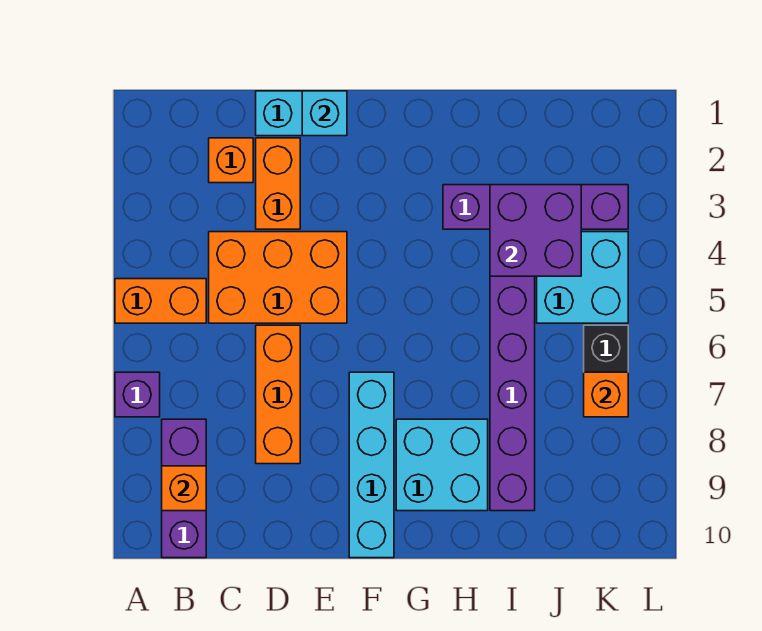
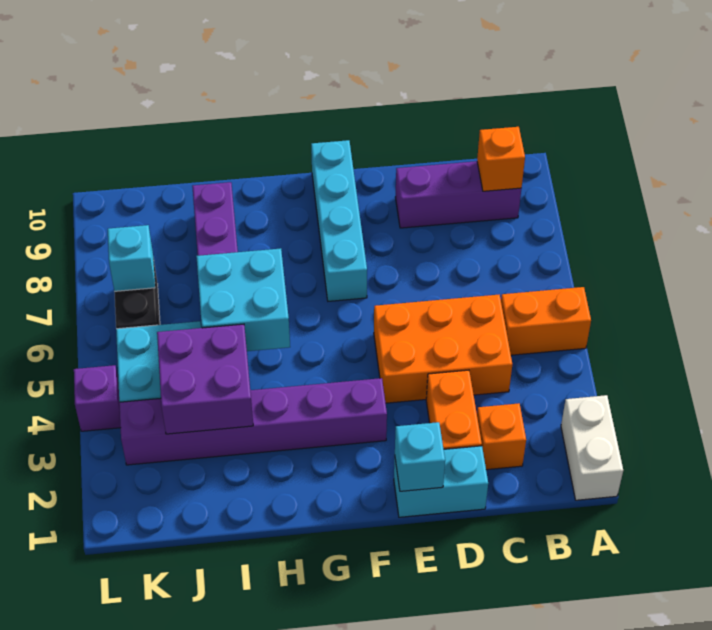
none -> white brick A1:A2 level 1
purple brick A7 level 1 -> purple brick L4 level 1
purple brick B8:B10 level 1 -> purple brick B9:D9 level 1
orange brick D6:D8 level 1 -> none
cyan brick G8:H9 level 1 -> cyan brick H5:I6 level 2
purple brick H3:K3 level 1 -> purple brick F3:K3 level 1
orange brick K7 level 2 -> cyan brick K7 level 2

